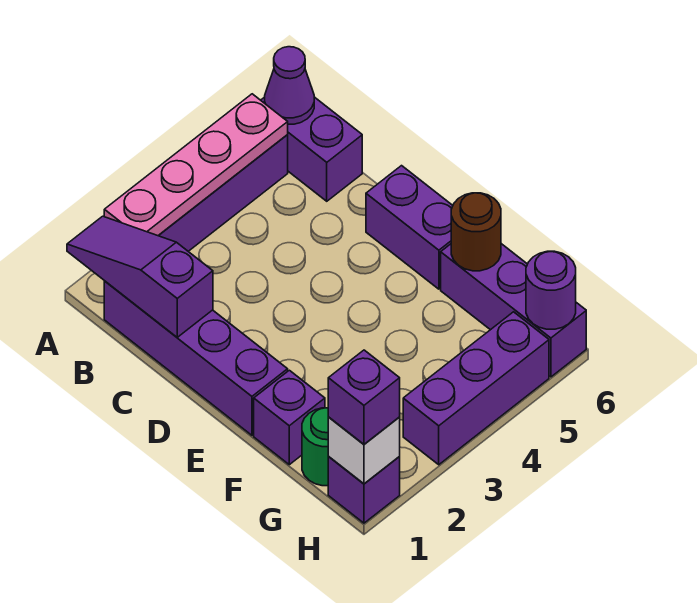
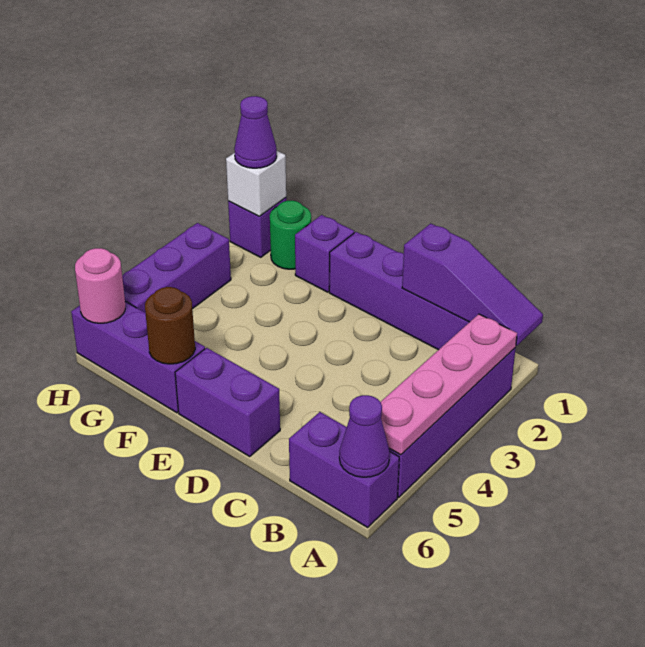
purple brick H1 level 3 -> purple cone H1 level 3
purple round brick H6 level 2 -> pink round brick H6 level 2

